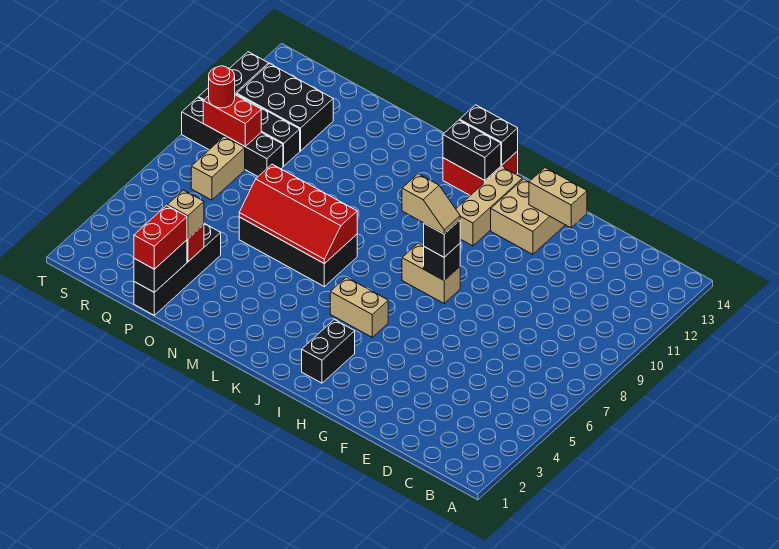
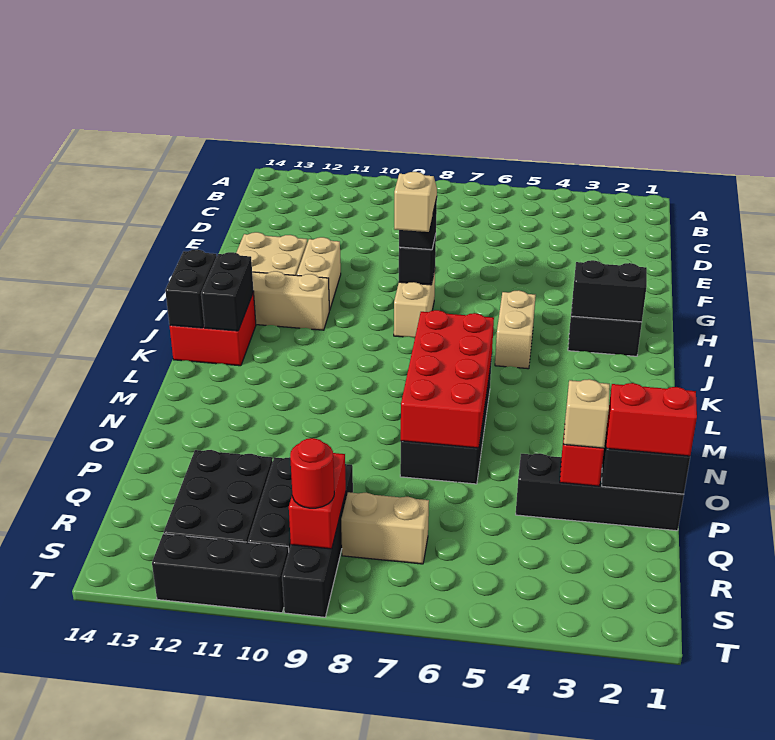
tan brick F13:G13 level 2 -> tan brick G11:H11 level 1
none -> black brick I2:I3 level 2
red slope L6:O7 level 2 top 7 -> red brick L6:O7 level 2

